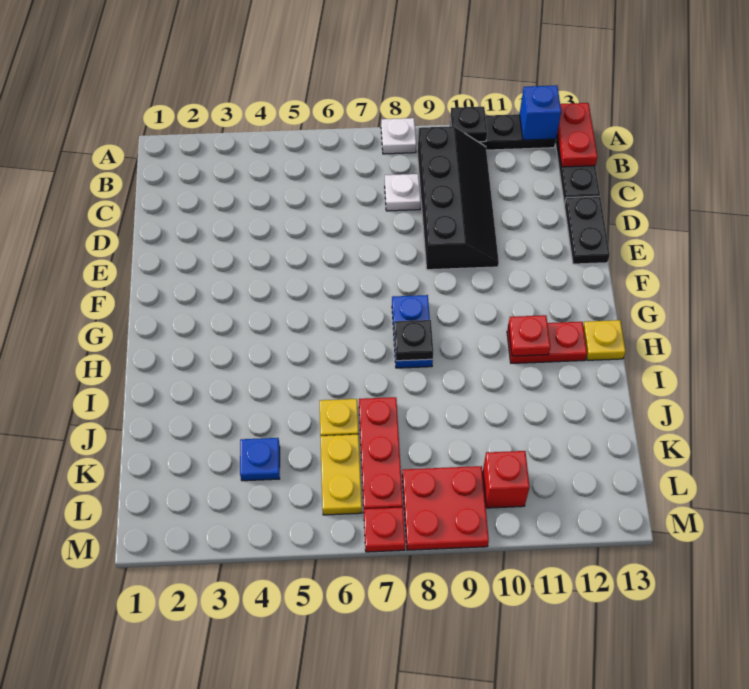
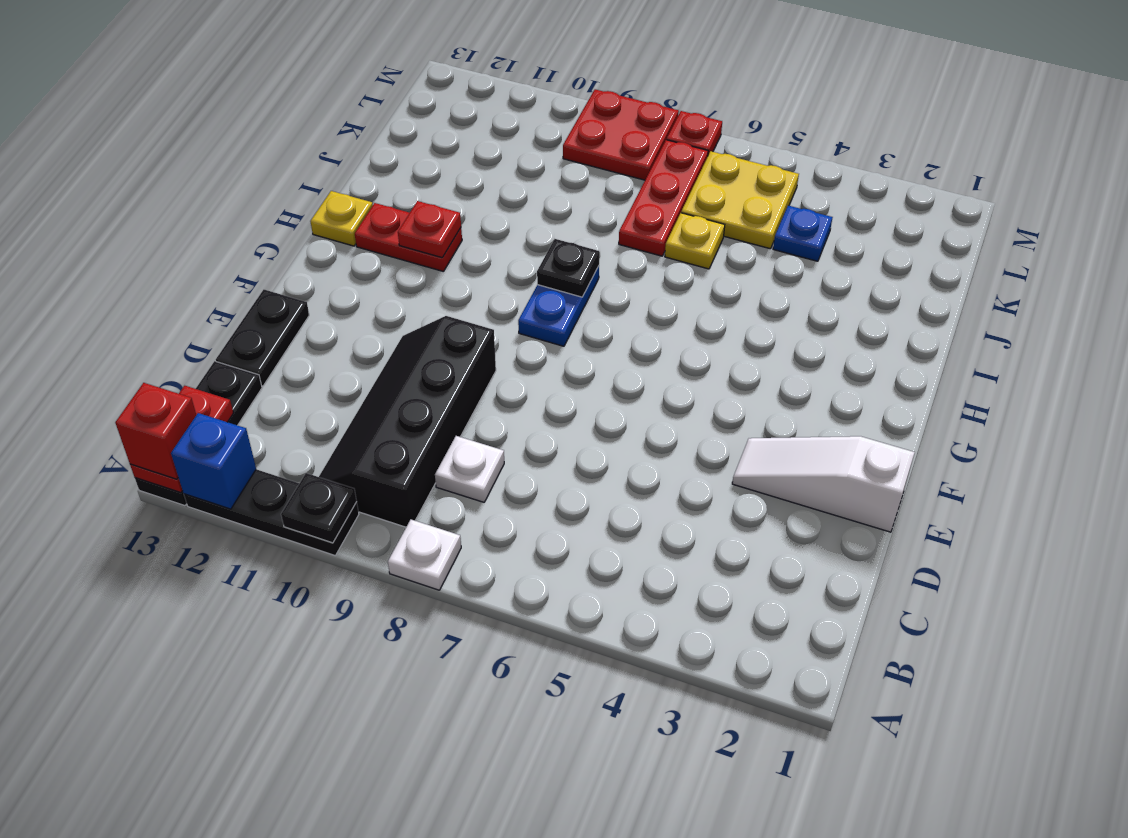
none -> white slope E1:E3 level 1 top 1
yellow plate K6:L6 level 1 -> yellow plate K5:L6 level 1
red brick L10 level 1 -> red brick A13 level 3

